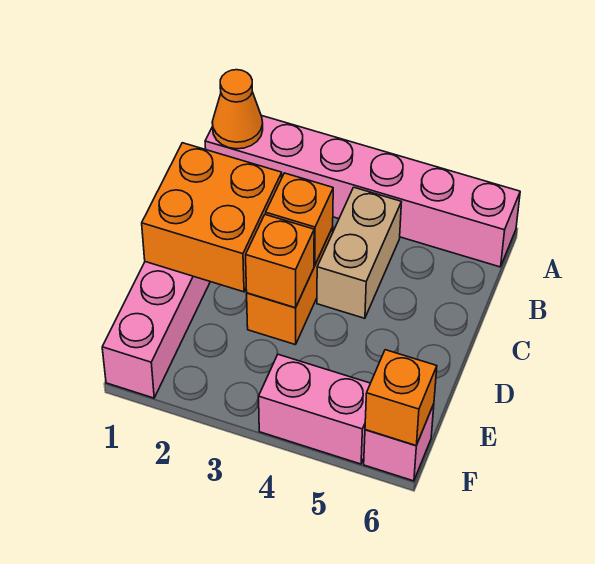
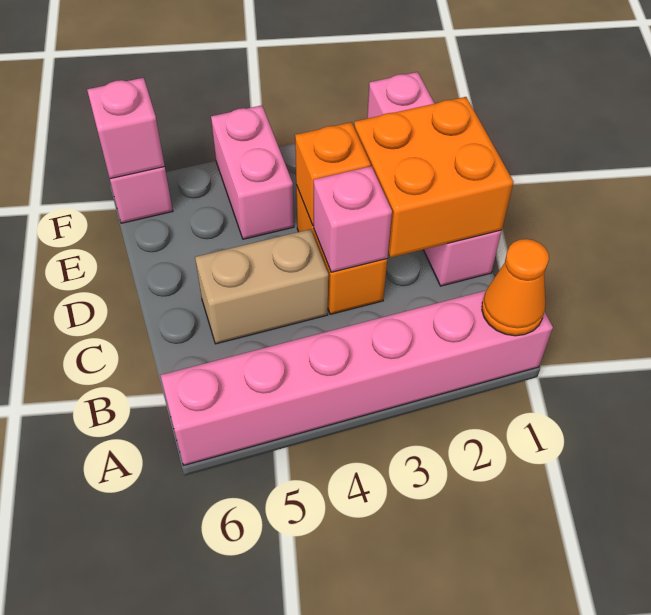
tan brick B4:C4 level 1 -> tan brick C4:C5 level 1
orange brick C3 level 2 -> pink brick C3 level 2
pink brick F4:F5 level 1 -> pink brick E4:F4 level 1
orange brick F6 level 2 -> pink brick F6 level 2

